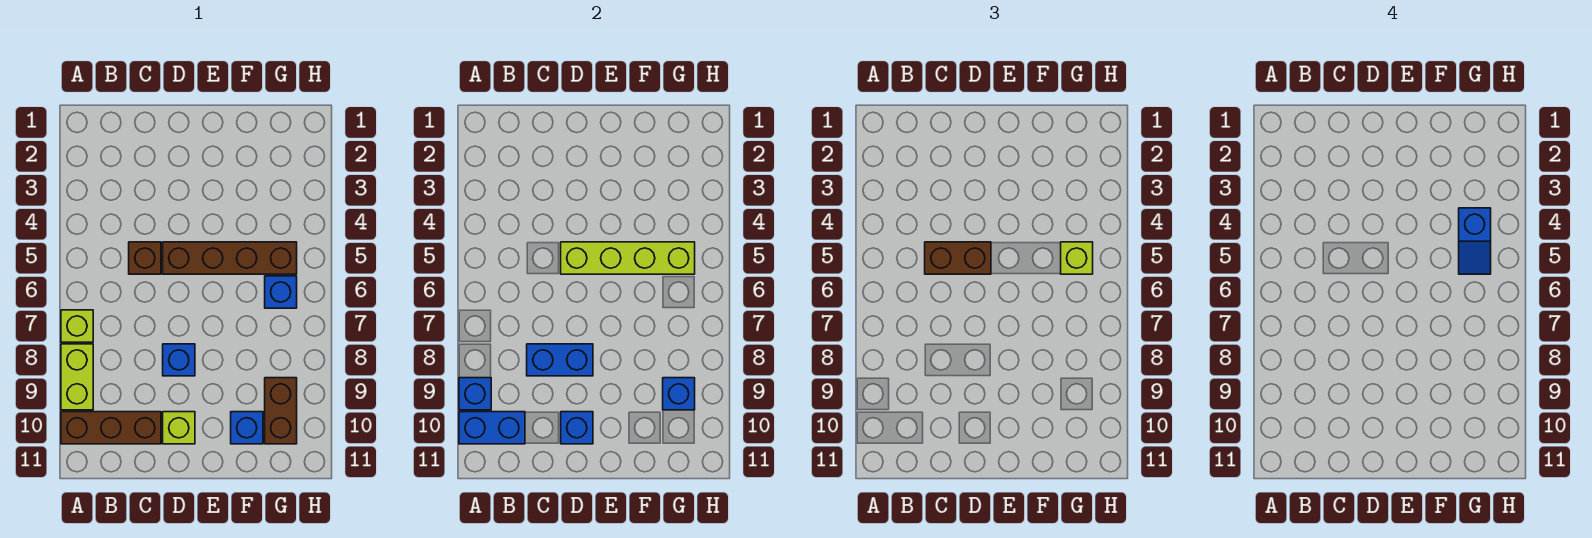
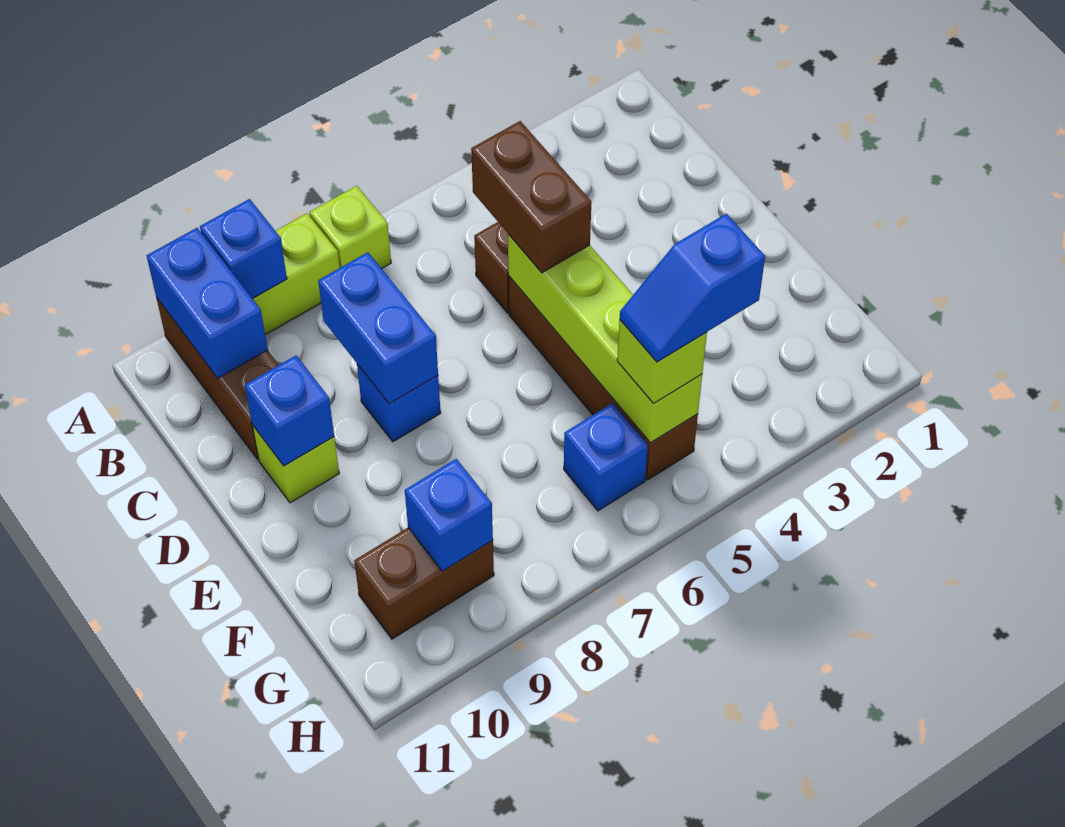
blue brick F10 level 1 -> none

